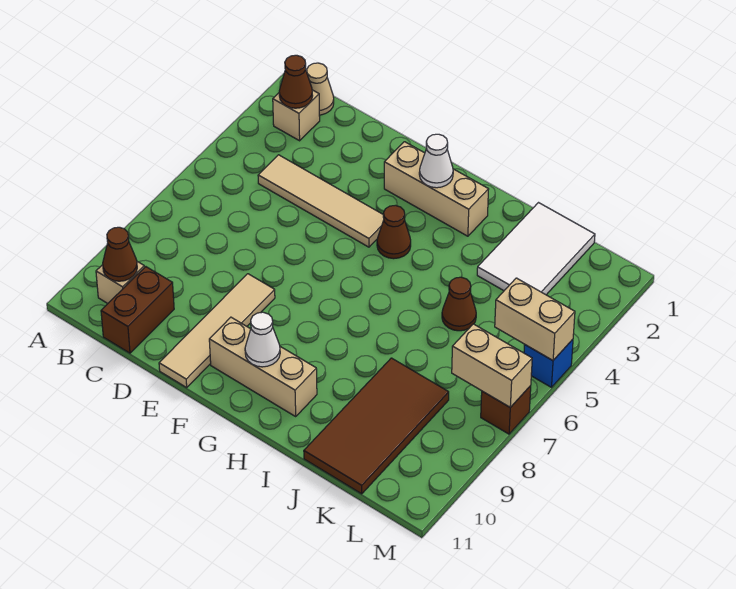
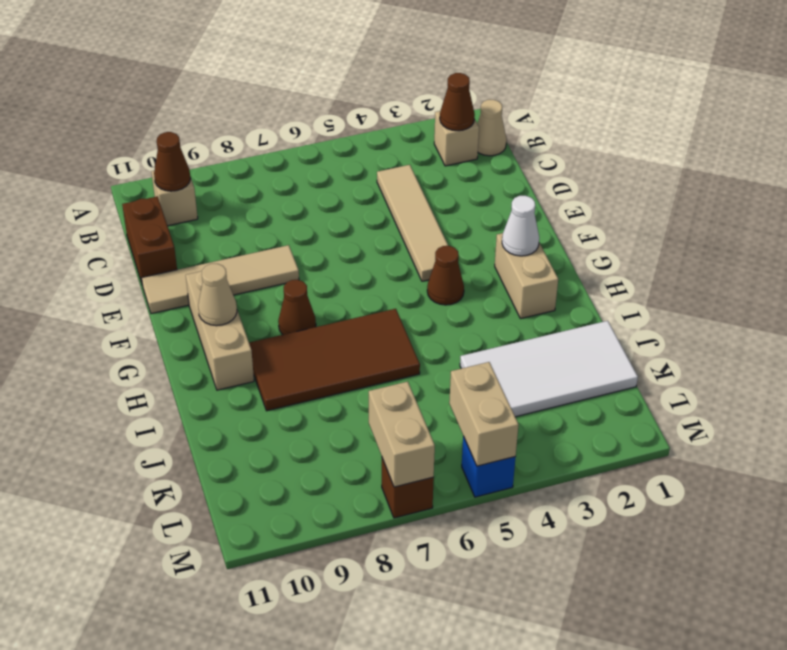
brown brick C10:C11 level 1 -> brown brick C11:D11 level 1
tan brick F2:H2 level 1 -> tan brick G2:H2 level 1
white cone G10 level 2 -> tan cone G10 level 2
white tile J1:K3 level 1 -> white tile J1:K4 level 1
brown cone J5 level 1 -> brown cone G8 level 1
brown tile J8:K11 level 1 -> brown tile H6:I9 level 1

